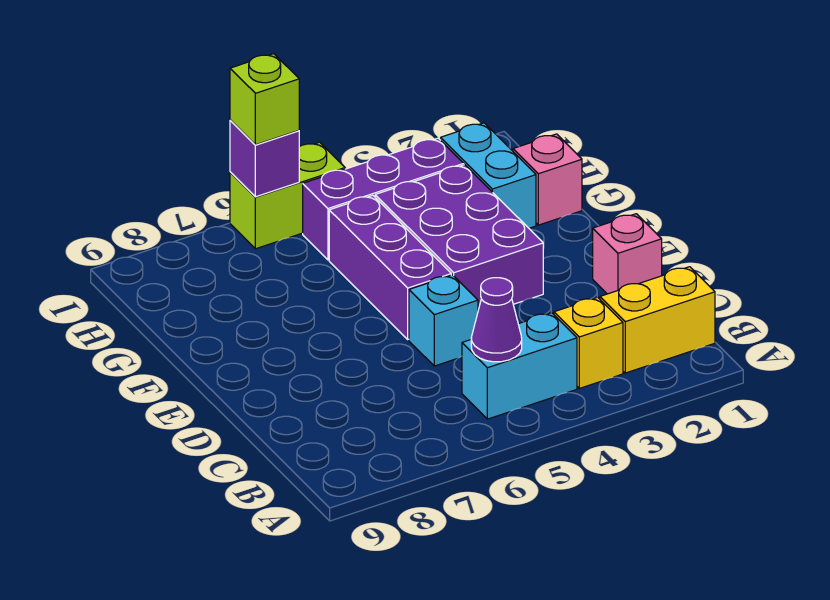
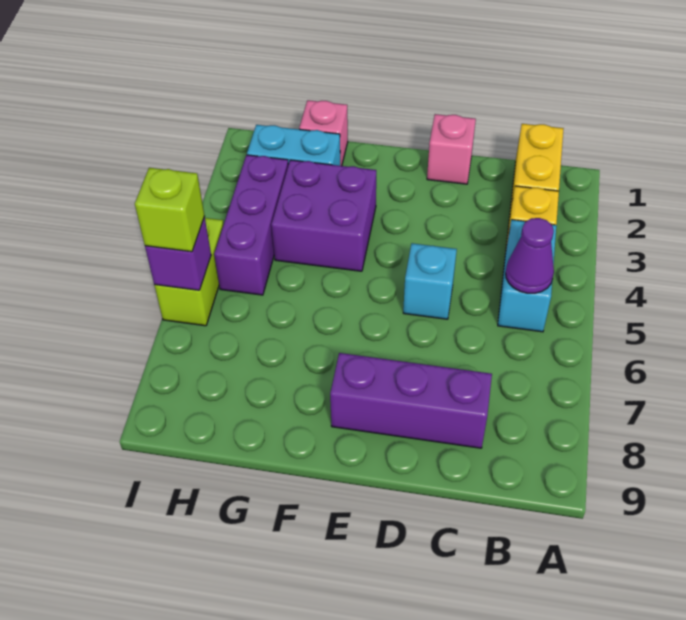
purple brick E3:G4 level 1 -> purple brick F3:G4 level 1
purple brick E5:G5 level 1 -> purple brick C8:E8 level 1

